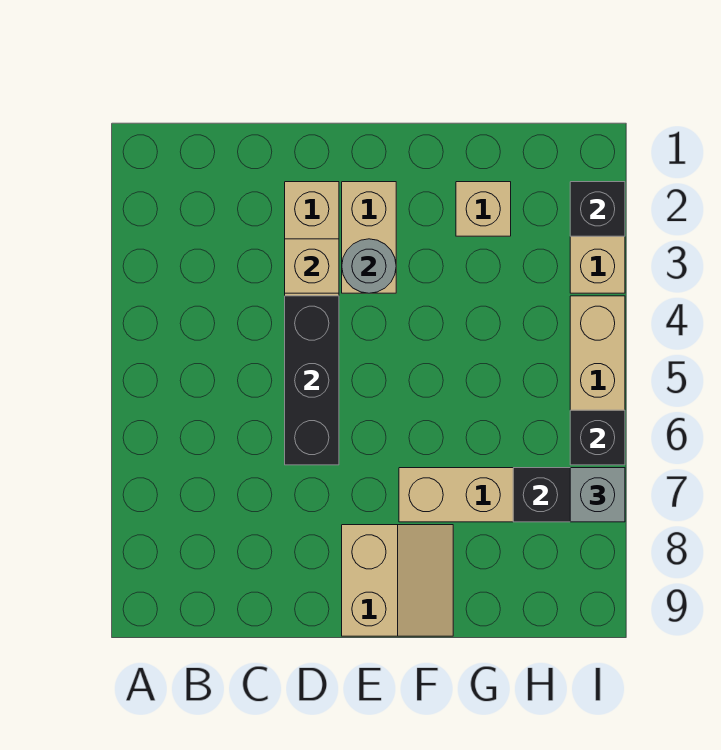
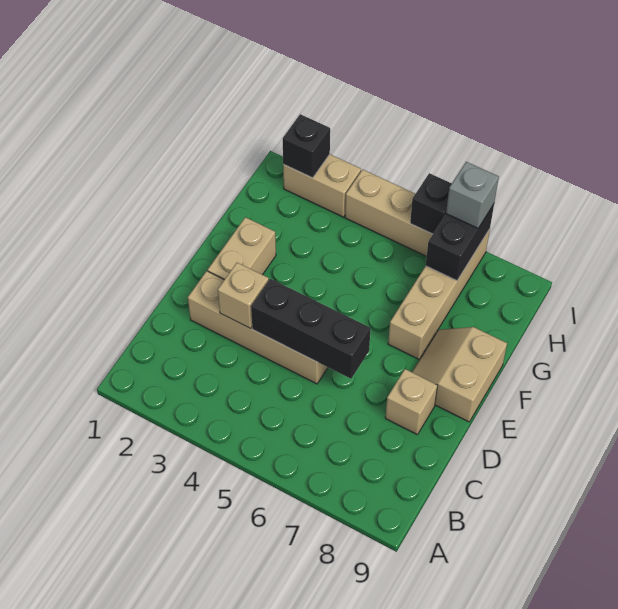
tan brick E2:E3 level 1 -> tan brick E2:F2 level 1
grey round brick E3 level 2 -> none
tan slope E8:F9 level 1 top E -> tan slope E8:F9 level 1 top 9
tan brick G2 level 1 -> tan brick D8 level 1

